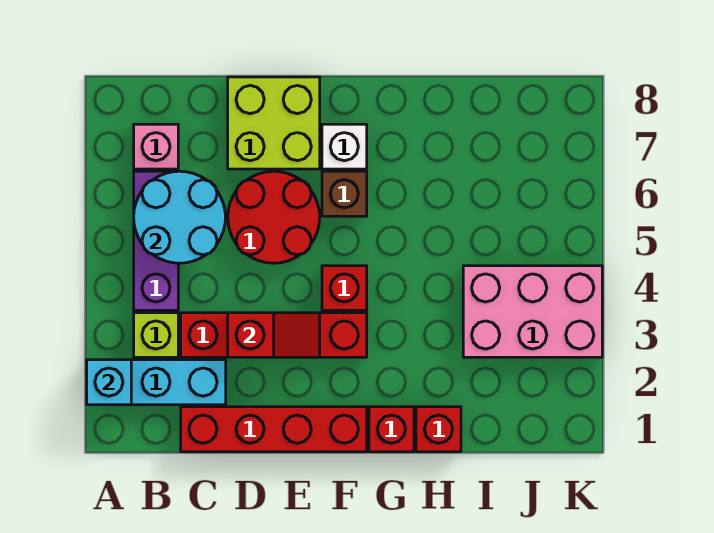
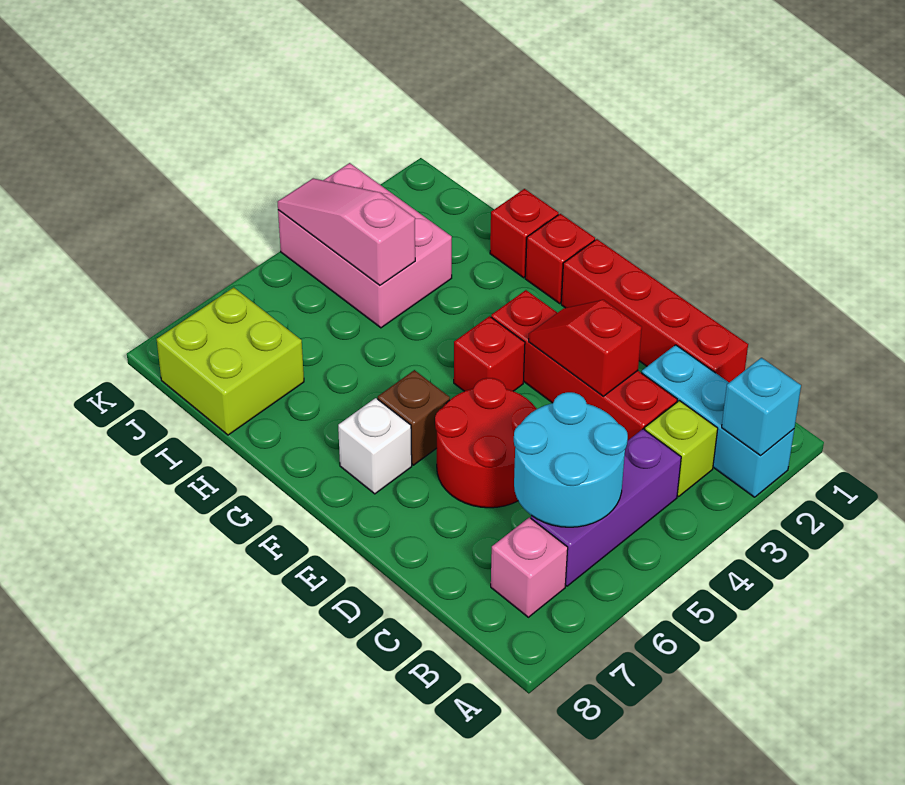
lime brick D7:E8 level 1 -> lime brick I7:J8 level 1
none -> pink slope I4:K4 level 2 top I

